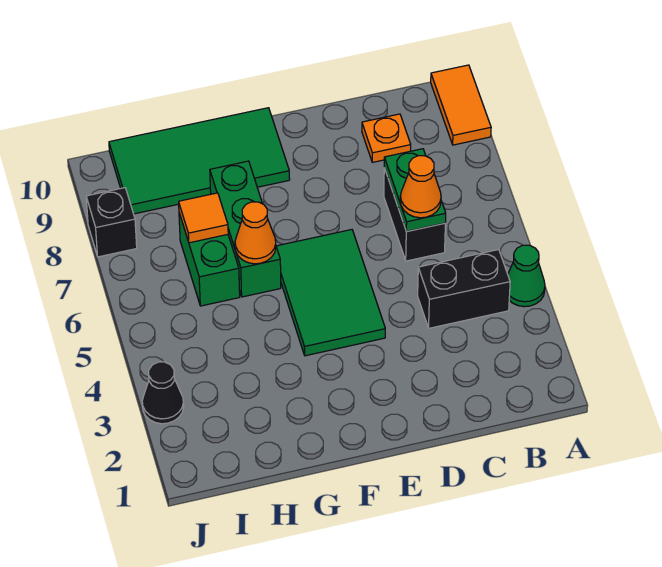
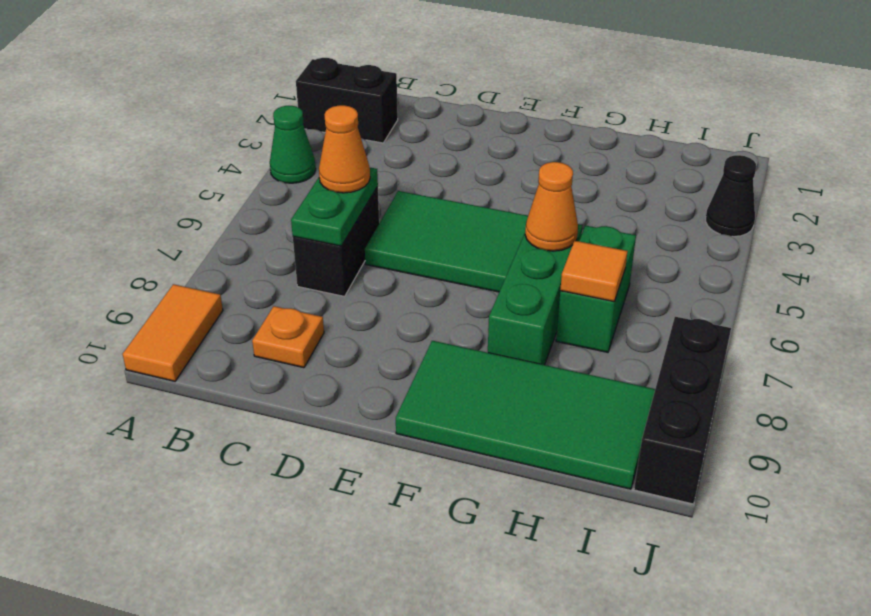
black brick B4:C4 level 1 -> black brick A2:B2 level 1
green tile E4:F6 level 1 -> green tile D5:F6 level 1
black brick J8 level 1 -> black brick J8:J10 level 1

